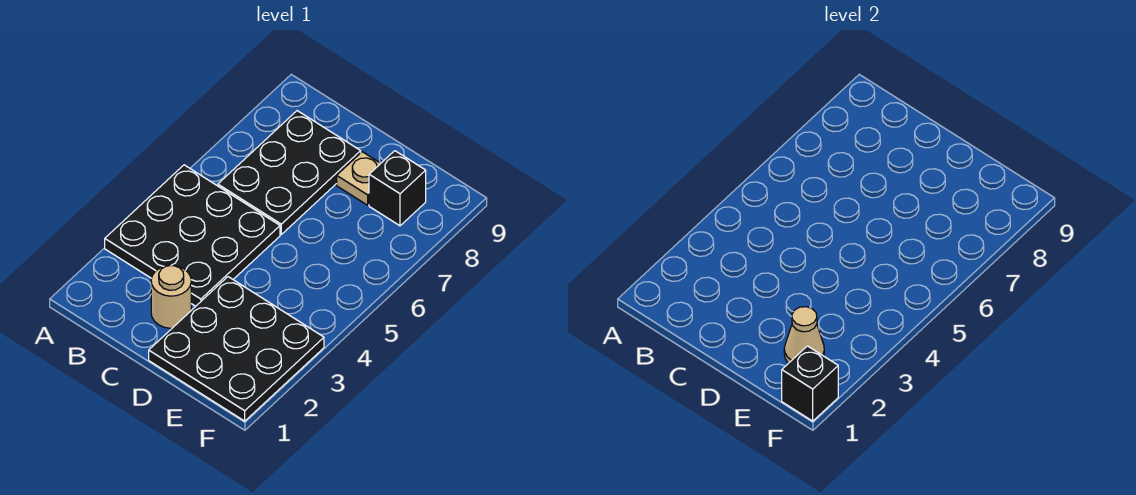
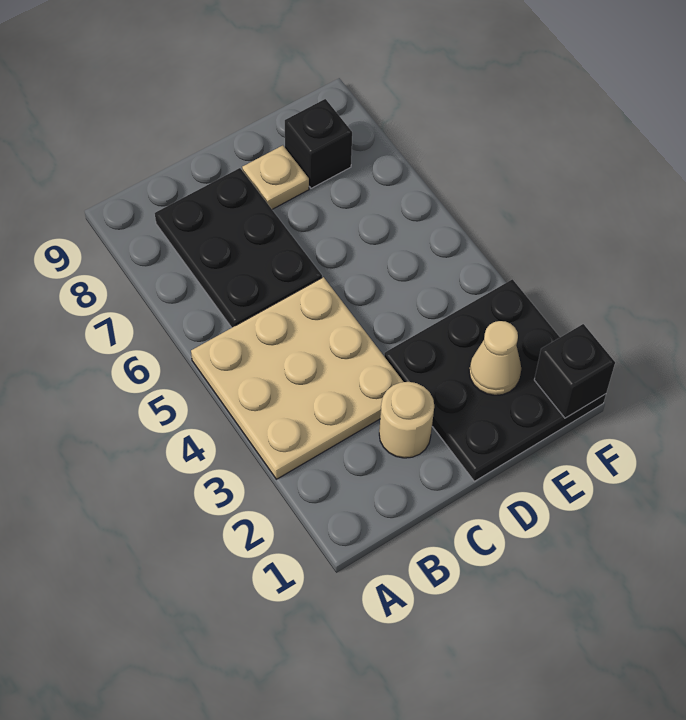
black plate A3:C5 level 1 -> tan plate A3:C5 level 1

